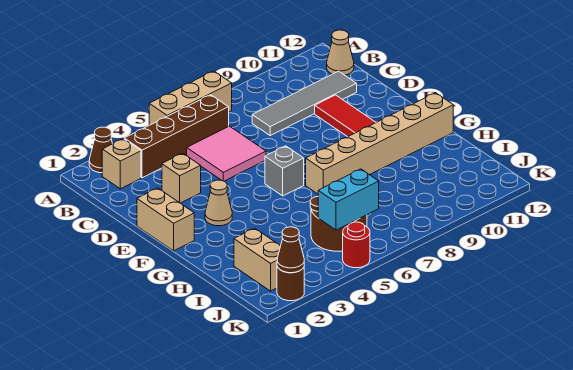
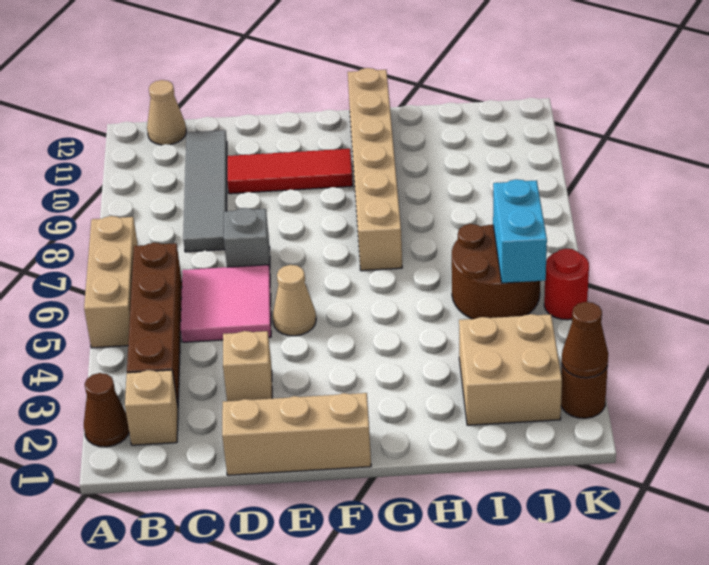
tan brick E1:F1 level 1 -> tan brick D1:F1 level 1
tan cone F3 level 1 -> tan cone E5 level 1
grey brick F6 level 1 -> grey brick D7 level 1
tan brick I2:J2 level 1 -> tan brick I2:J3 level 1

